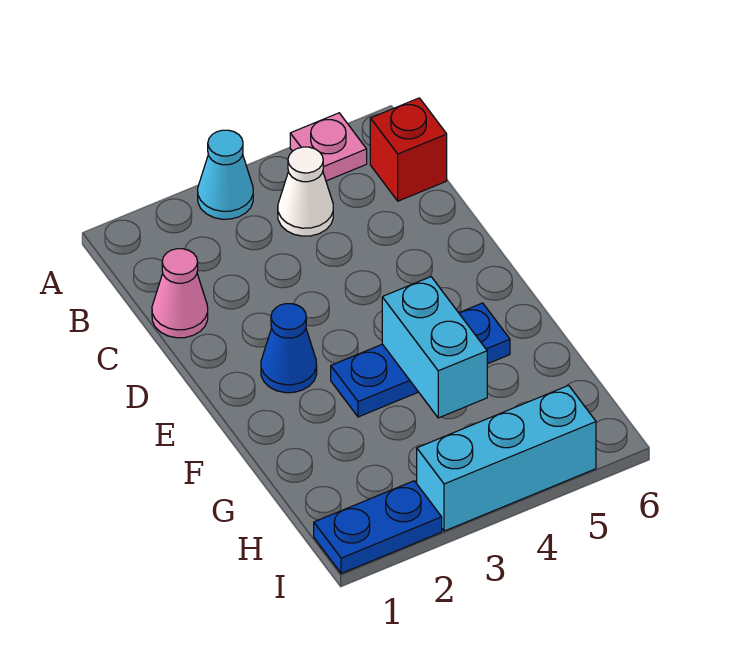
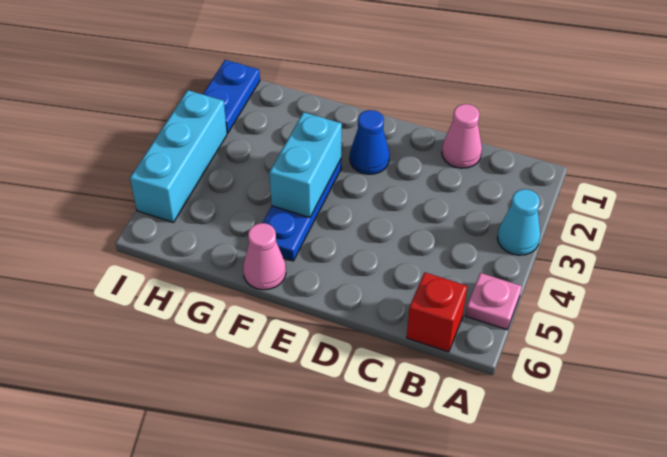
white cone B4 level 1 -> none
cyan brick F4:G4 level 2 -> cyan brick F3:F4 level 2
none -> pink cone F6 level 1

